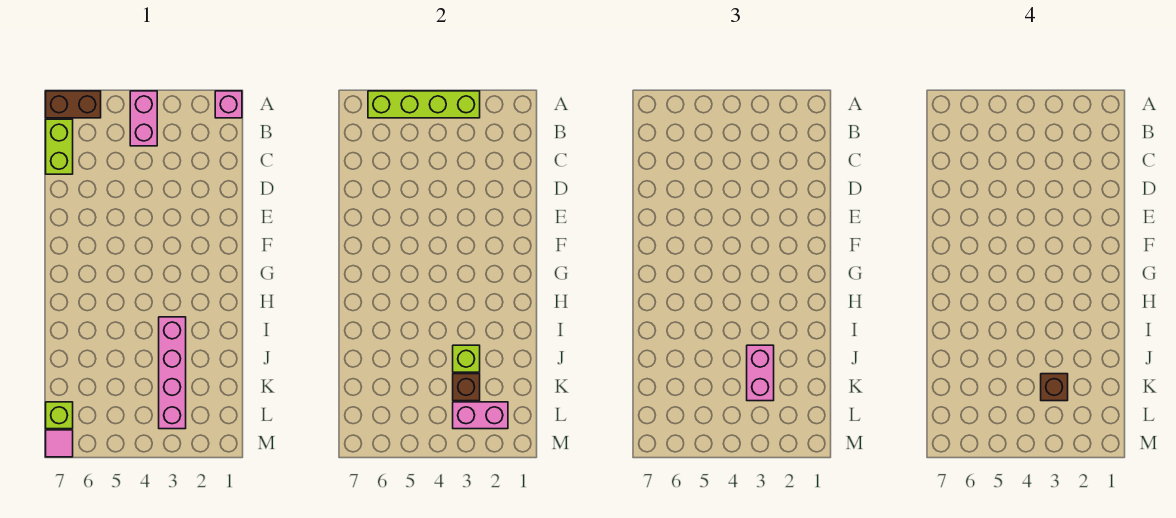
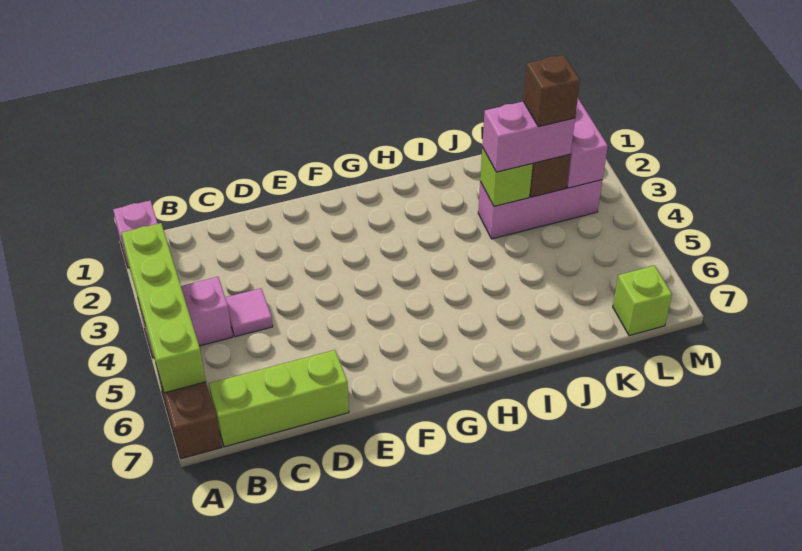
lime brick B7:C7 level 1 -> lime brick B7:D7 level 1
pink brick I3:L3 level 1 -> pink brick J3:L3 level 1
pink tile M7 level 1 -> pink tile C4 level 1

